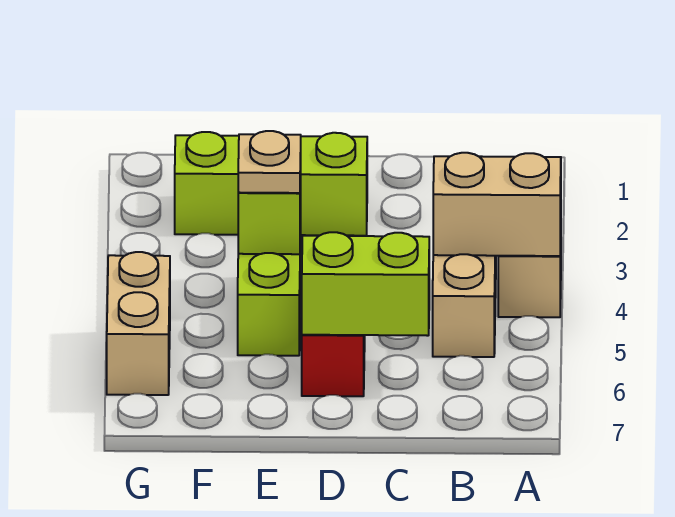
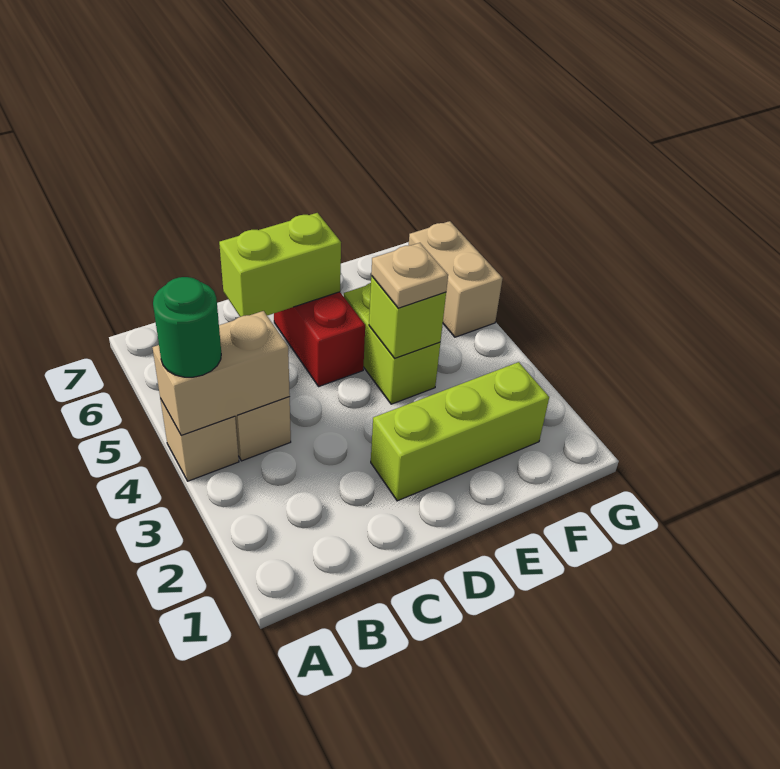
none -> green round brick A4 level 3

